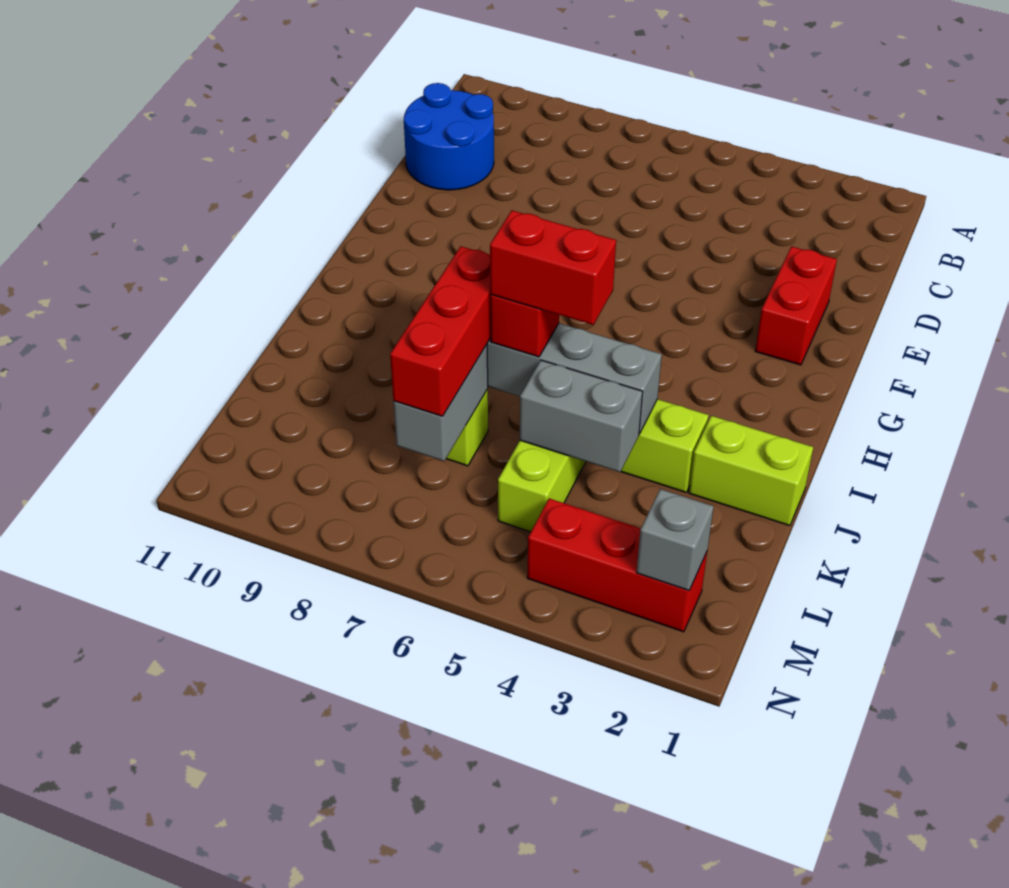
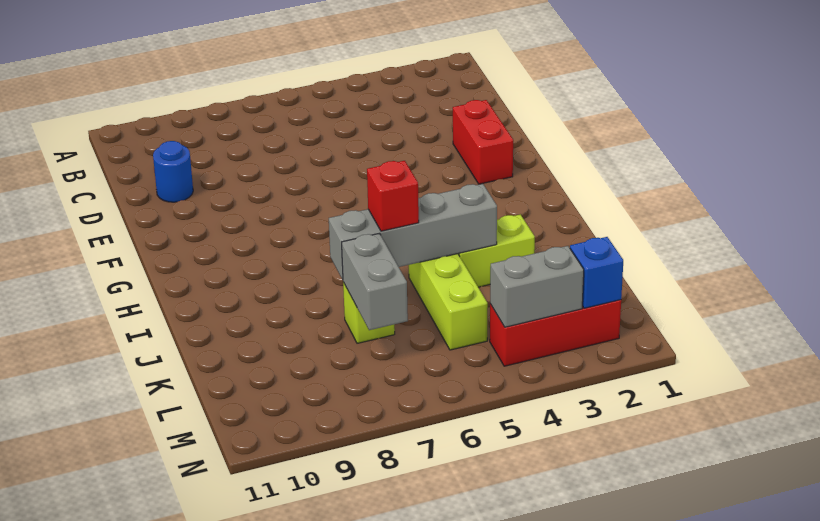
blue round brick C10:D11 level 1 -> blue round brick D10 level 1
lime brick J1:J2 level 1 -> none
red brick J5:J6 level 4 -> none
red brick J7:L7 level 3 -> none
grey brick K4:K5 level 2 -> grey brick M3:M4 level 2
grey brick M2 level 2 -> blue brick M2 level 2

